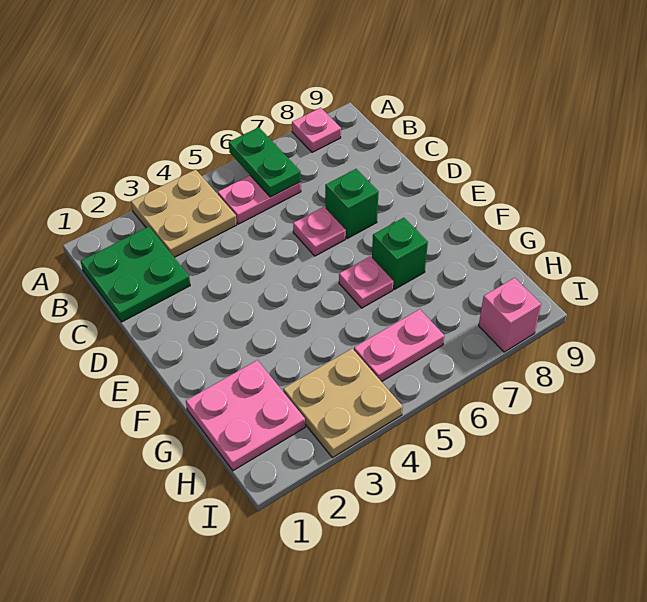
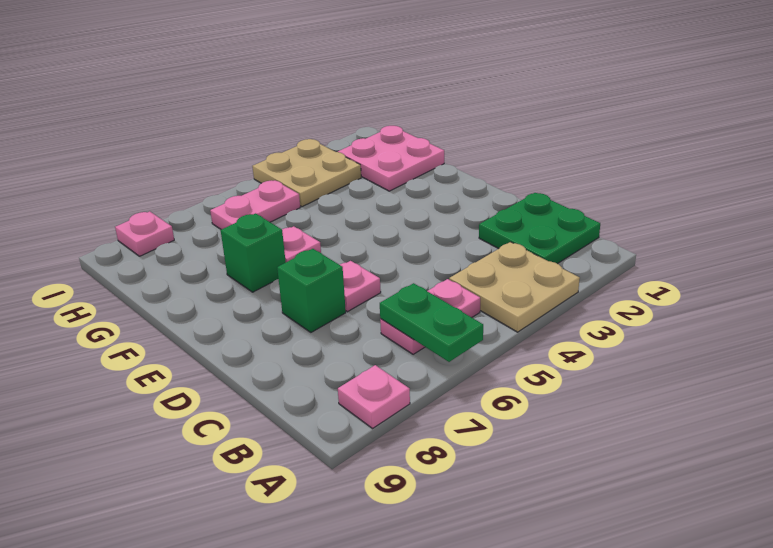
pink brick I8 level 1 -> pink plate I8 level 1

